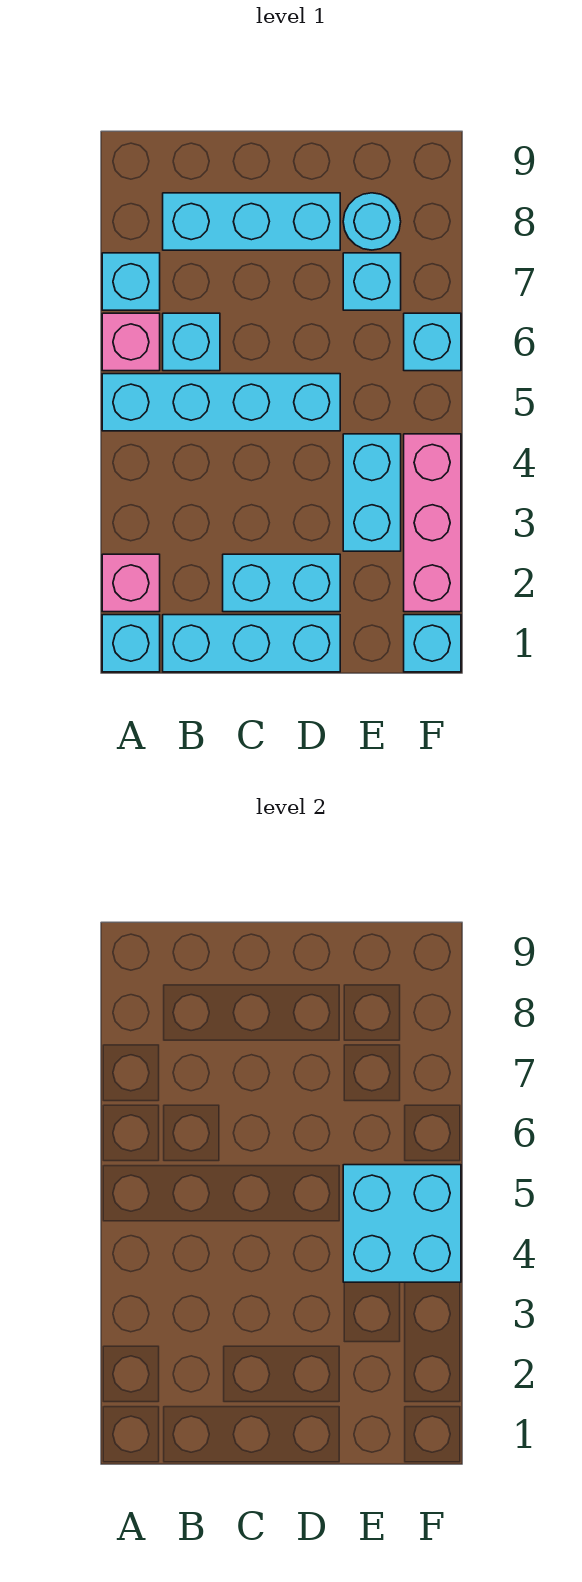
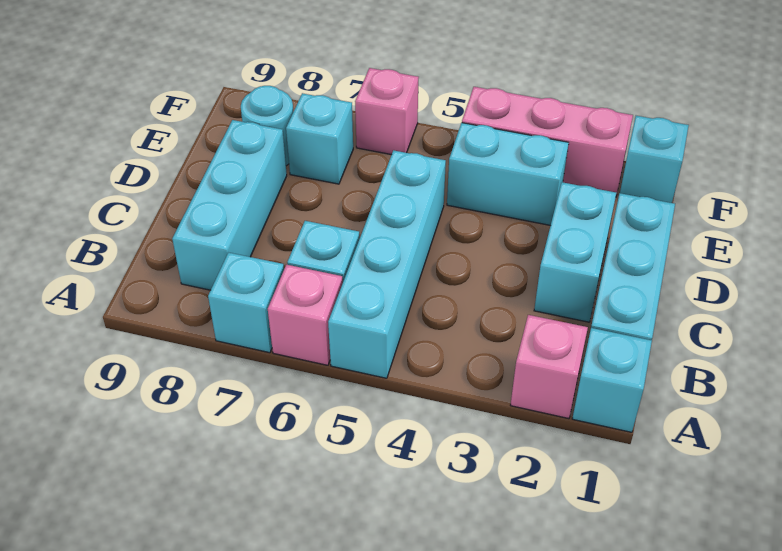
cyan brick E4:F5 level 2 -> none
cyan brick F6 level 1 -> pink brick F6 level 1

